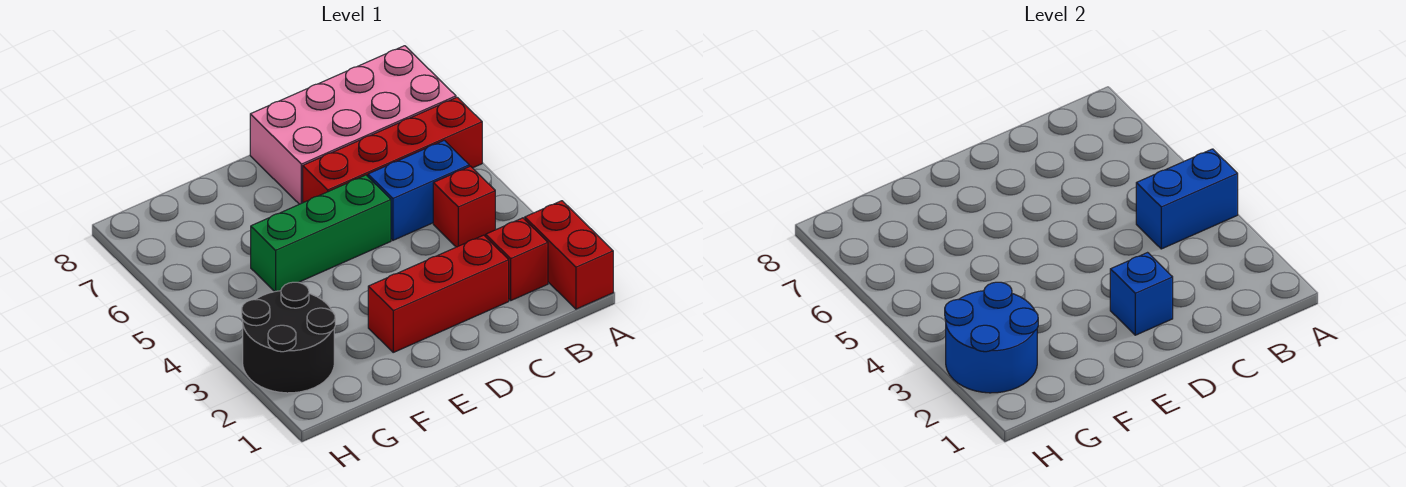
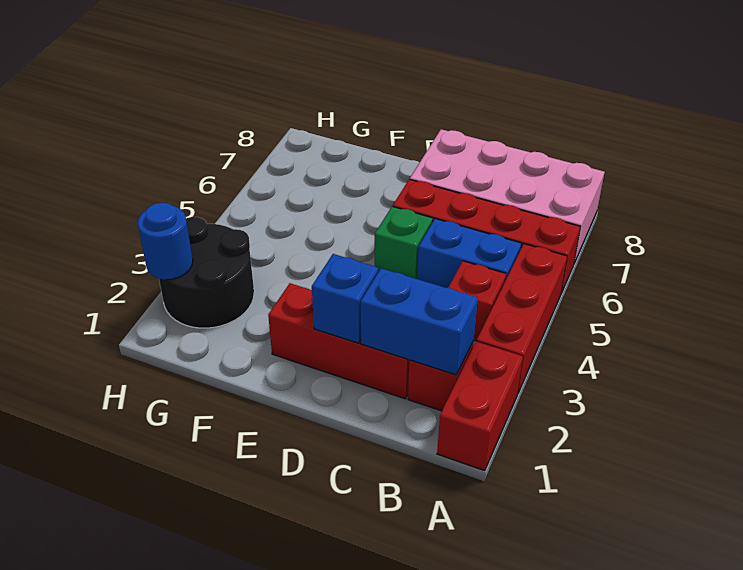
none -> red brick A3:A5 level 1
blue brick A4:B4 level 2 -> blue brick B2:C2 level 2
green brick D5:F5 level 1 -> green brick D5 level 1
blue round brick G2:H3 level 2 -> blue round brick H2 level 2

